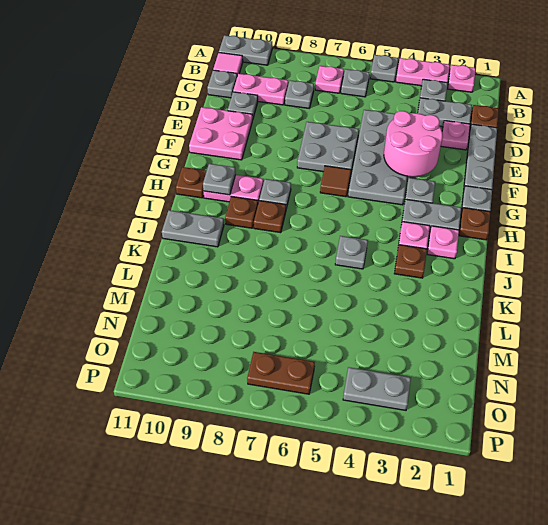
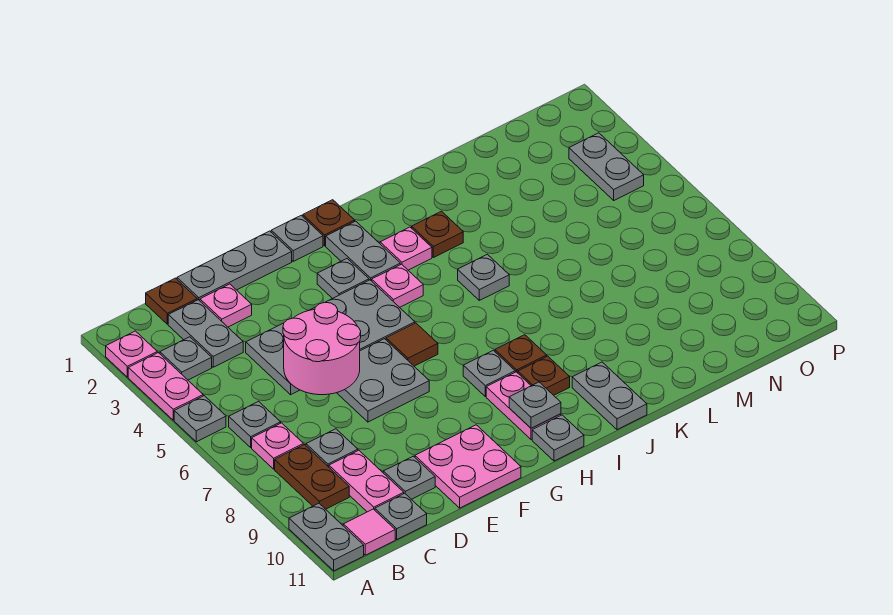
pink round brick E3:F4 level 2 -> pink round brick D5:E6 level 2
brown plate H11 level 1 -> grey plate H11 level 1
pink plate I2 level 1 -> pink plate H4 level 1
brown plate O6:O7 level 1 -> brown plate B8:B9 level 1

